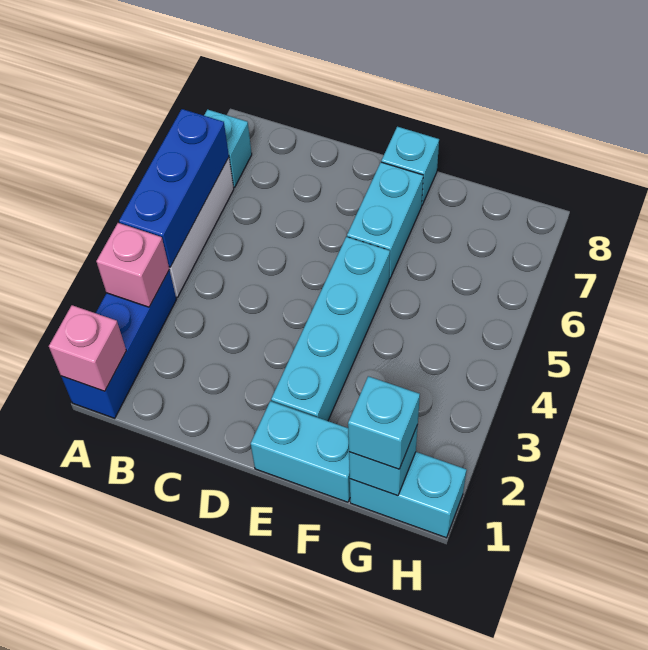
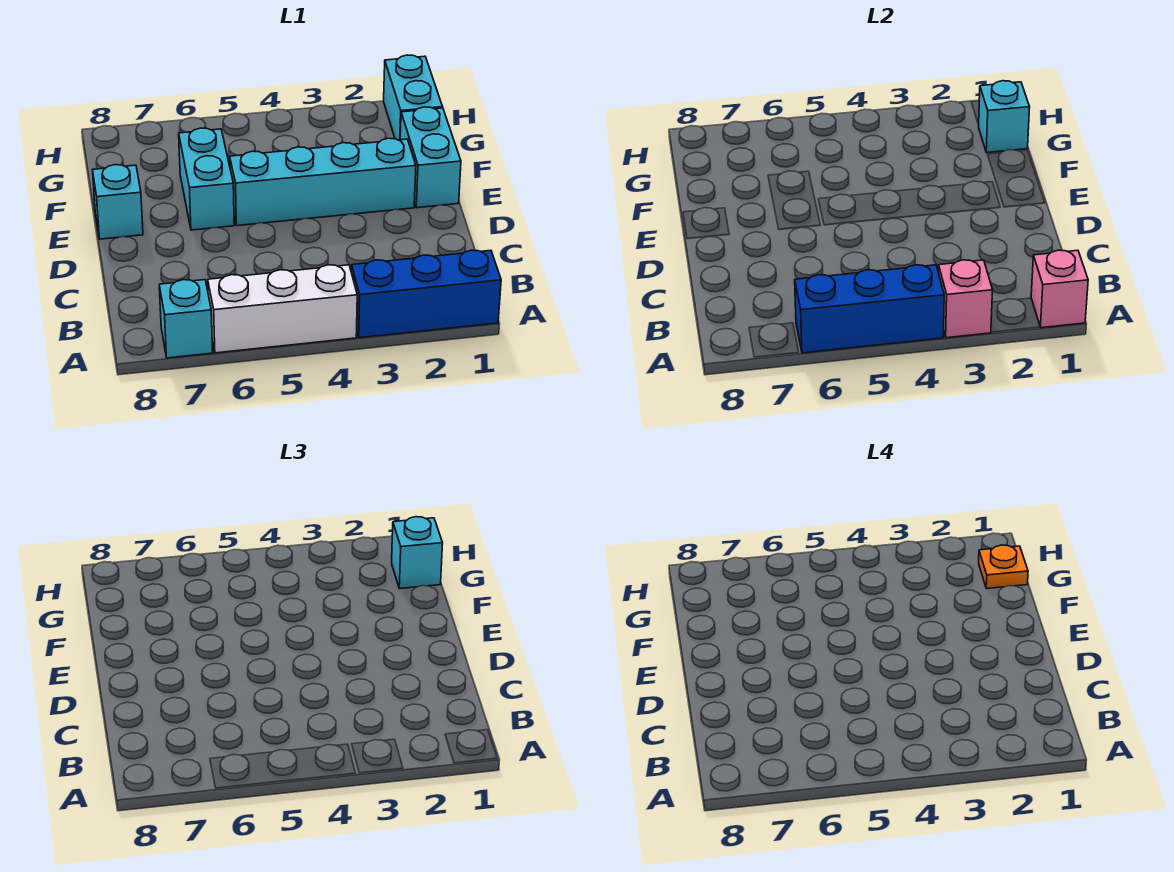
cyan brick E6:E7 level 1 -> cyan brick E6:F6 level 1
none -> orange plate G1 level 4

